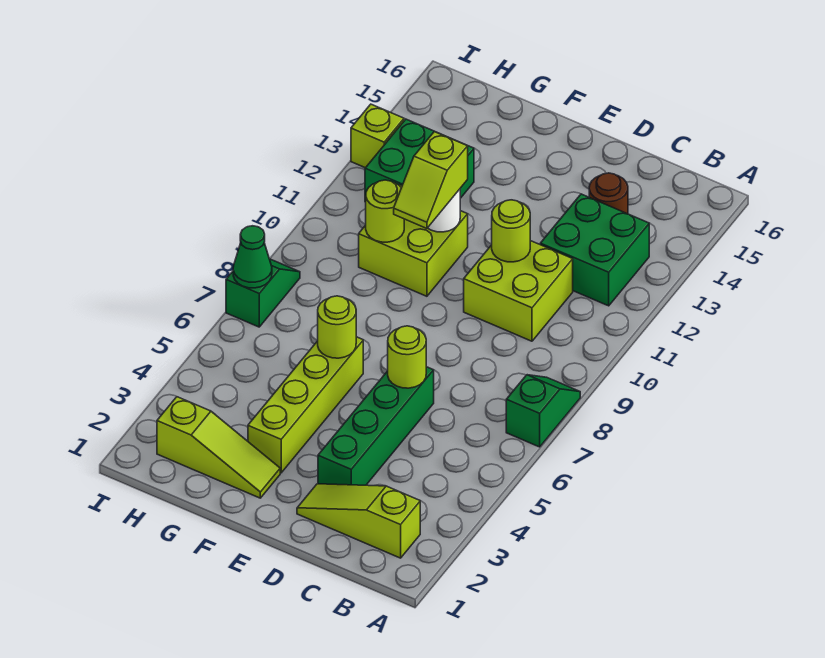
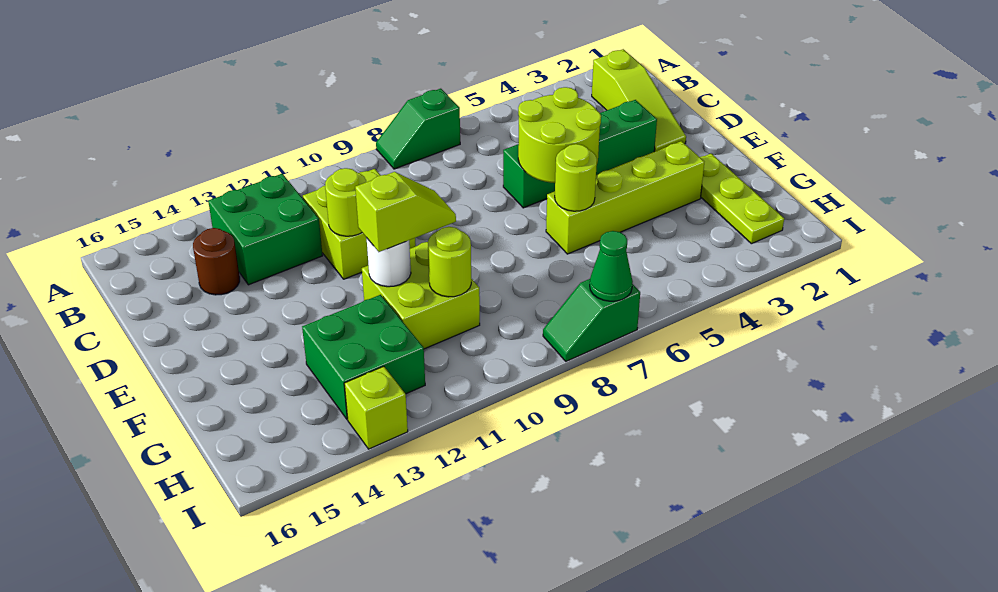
lime round brick D6 level 2 -> lime round brick D5:E6 level 2
lime slope F2:H2 level 1 top H -> lime plate F2:H2 level 1

